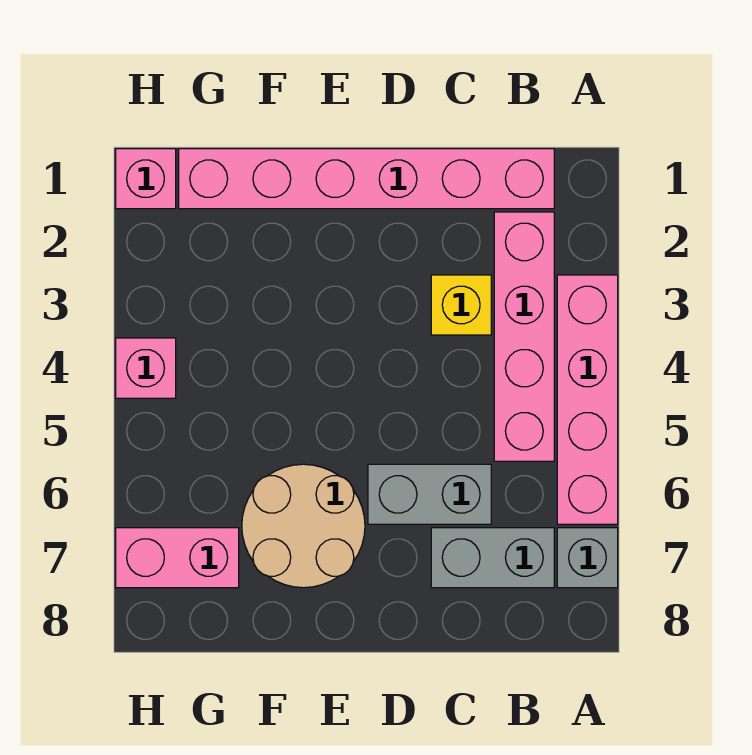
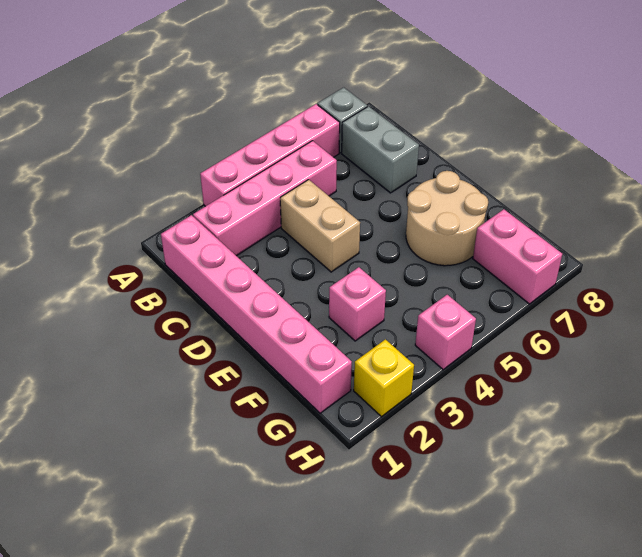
yellow brick C3 level 1 -> yellow brick H2 level 1
none -> tan brick C4:D4 level 1
grey brick C6:D6 level 1 -> none
pink brick H1 level 1 -> pink brick F3 level 1

